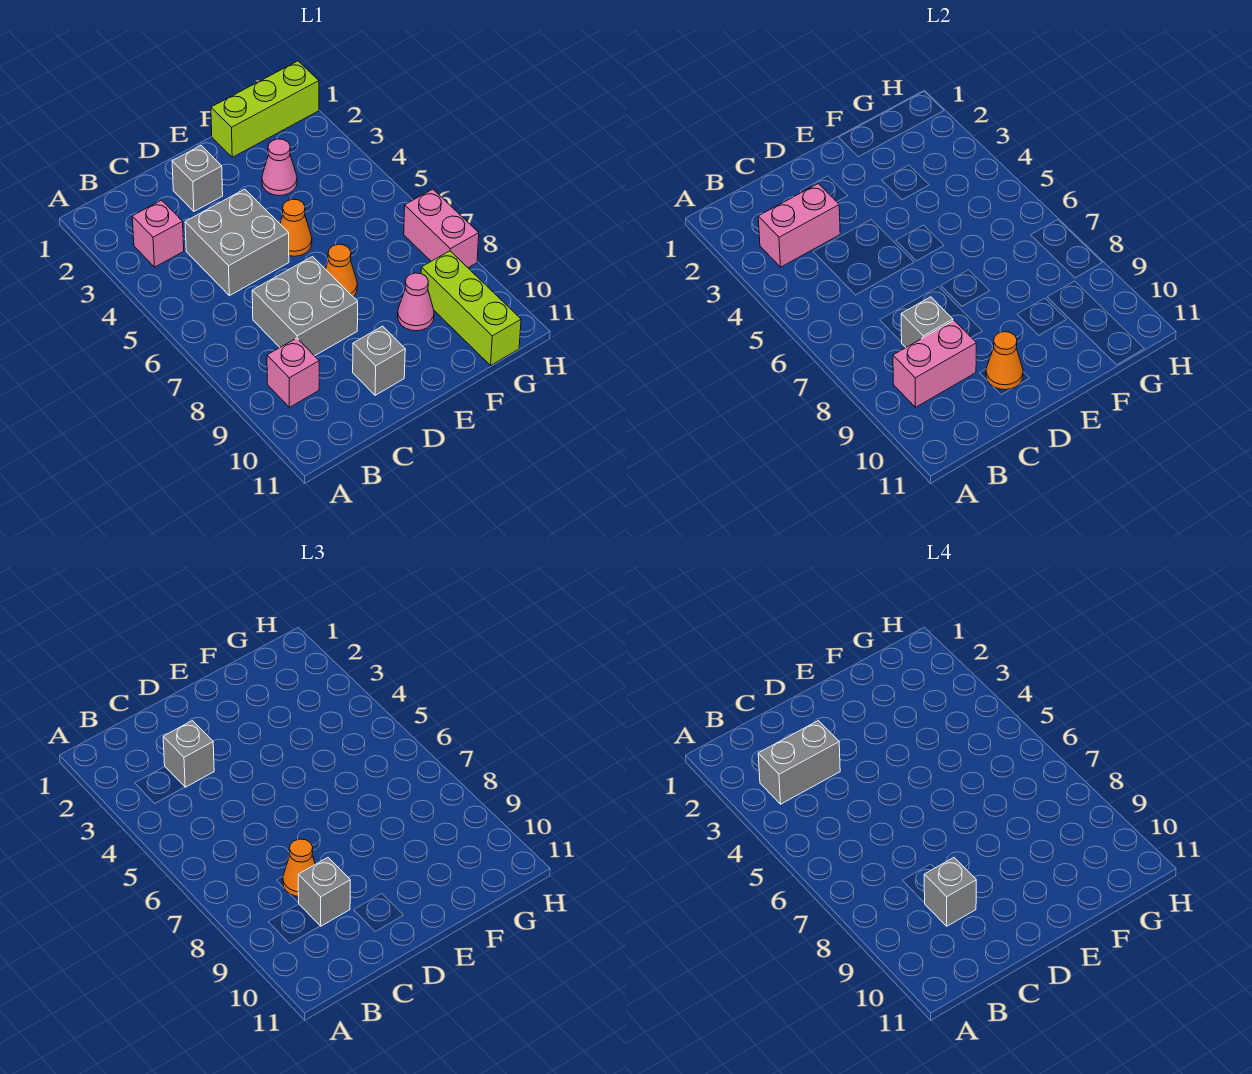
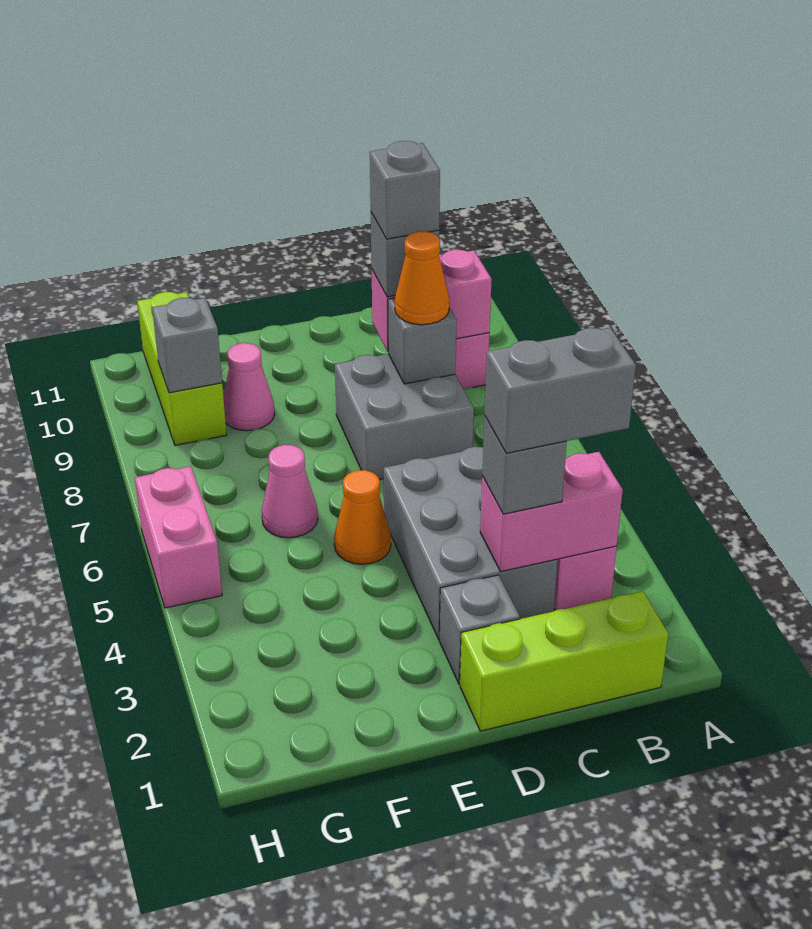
grey brick C4:D5 level 1 -> grey brick C3:D5 level 1
grey brick D10 level 1 -> grey brick G9 level 2
orange cone D10 level 2 -> none
orange cone E7 level 1 -> none
lime brick F1:H1 level 1 -> lime brick B1:D1 level 1
pink cone F3 level 1 -> pink cone F6 level 1
pink brick H7:H8 level 1 -> pink brick H5:H6 level 1

